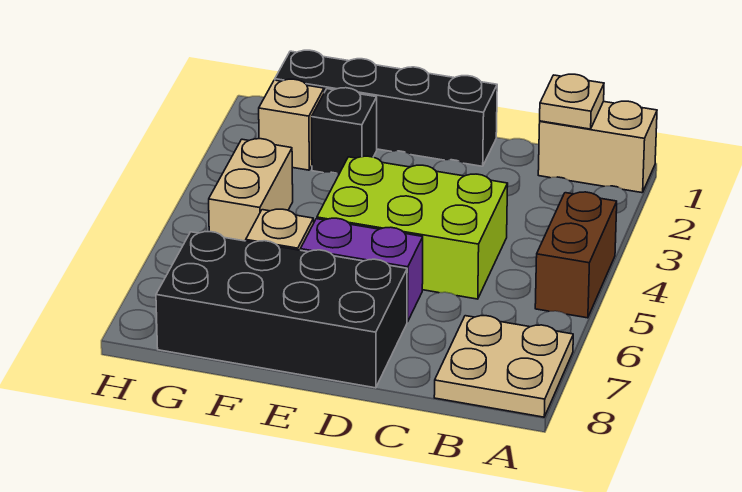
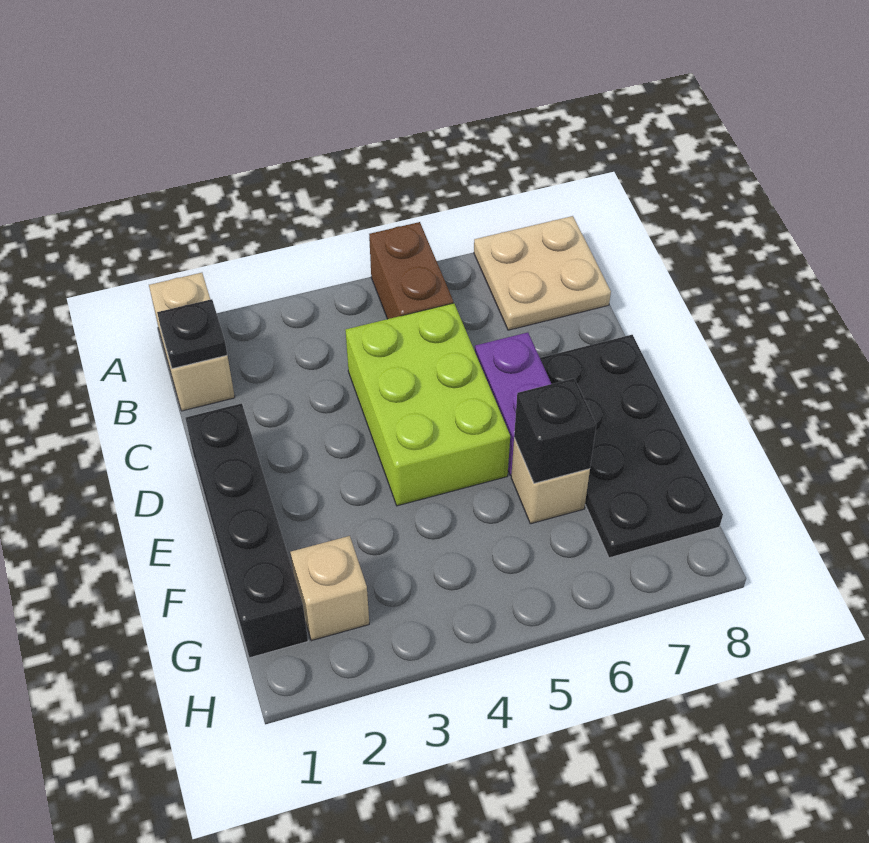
brown brick A4:A5 level 1 -> brown brick A5:B5 level 1
tan plate B1 level 2 -> black plate B1 level 2
black brick D7:G8 level 1 -> black plate D7:G8 level 1
black brick F2 level 1 -> black brick F6 level 2
tan brick G4:G5 level 1 -> none

